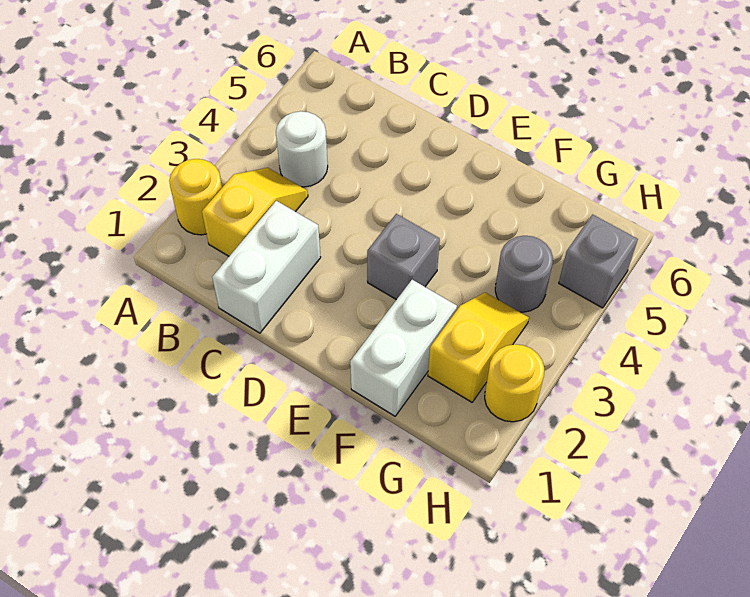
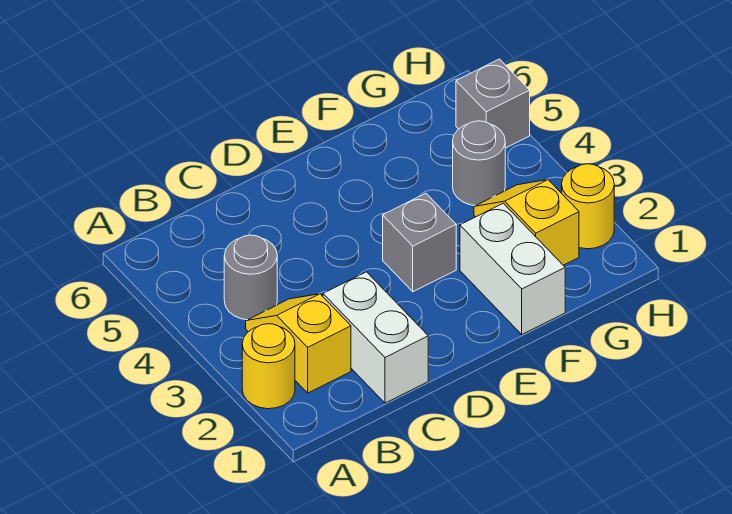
white round brick B4 level 1 -> grey round brick B4 level 1

